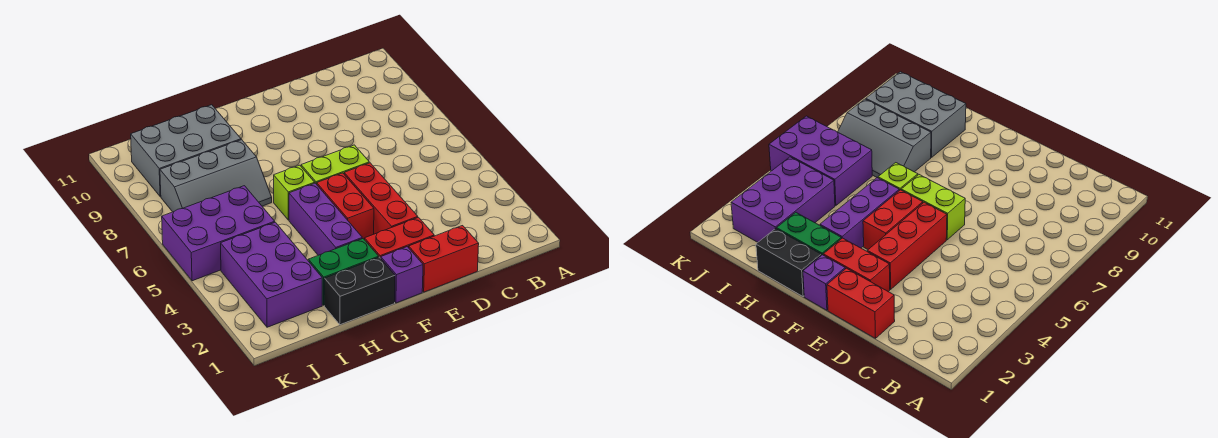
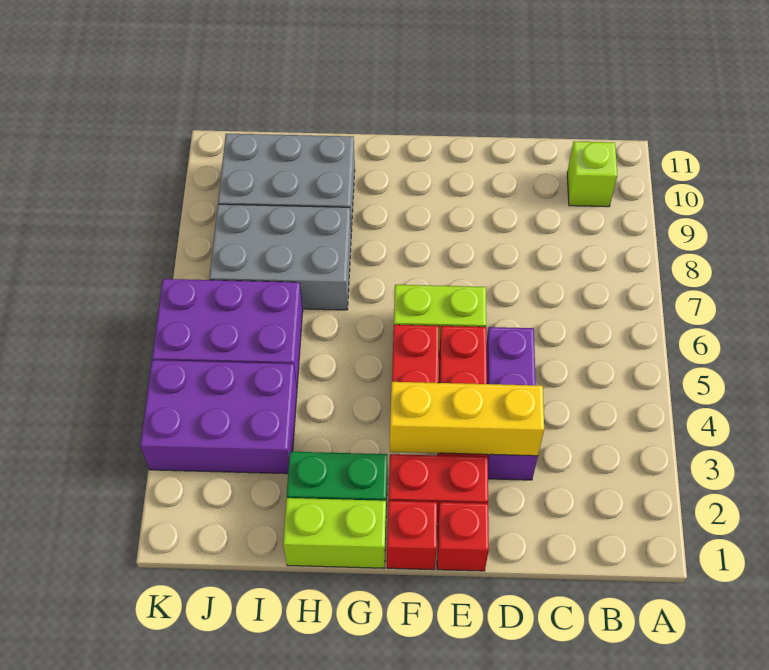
red brick D1:E1 level 1 -> red brick E1 level 1
none -> yellow brick D3:F3 level 2
purple brick F1 level 1 -> red brick F1 level 1
black brick G1:H1 level 1 -> lime brick G1:H1 level 1
purple brick G3:G5 level 1 -> purple brick D3:D5 level 1
lime brick G6 level 1 -> lime brick B10 level 1
grey slope H7:J8 level 1 top 8 -> grey brick H7:J8 level 1
purple brick I2:J4 level 1 -> purple brick I3:K4 level 1

